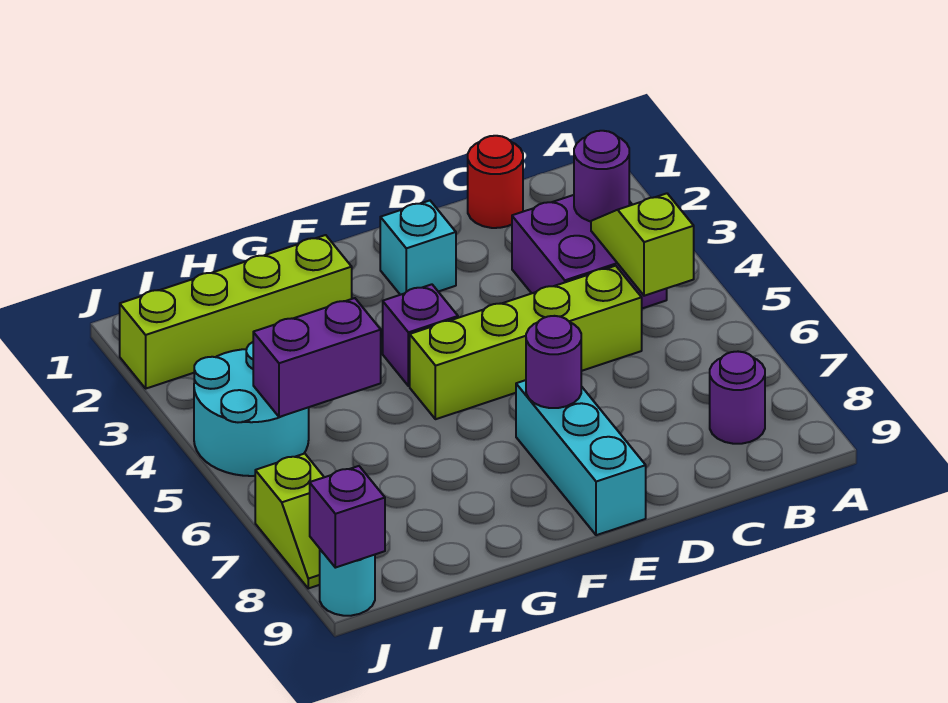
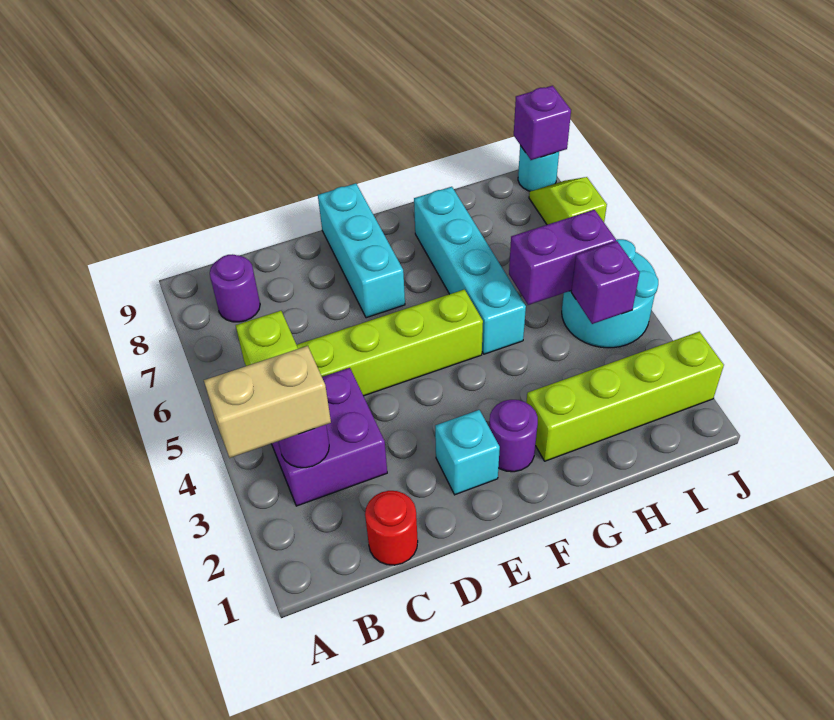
none -> tan brick A3:B3 level 3
purple round brick E7 level 2 -> purple round brick F2 level 1
purple brick F4 level 1 -> purple brick I4 level 2
none -> cyan brick G5:G8 level 1

